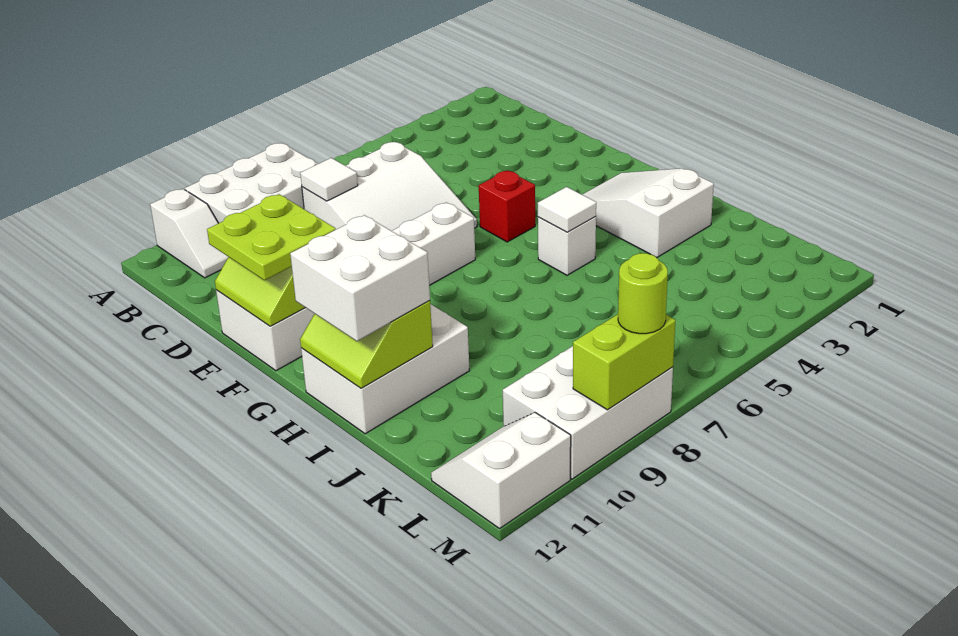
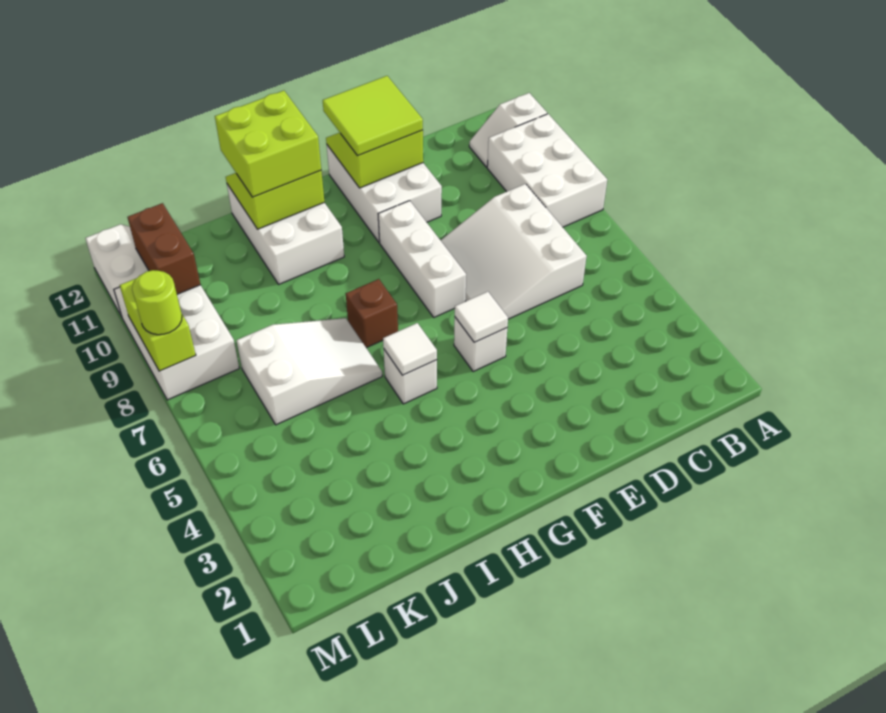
white tile C8 level 2 -> white tile F5 level 2
lime plate E11:F12 level 3 -> lime tile E11:F12 level 3
red brick F5 level 1 -> white brick F5 level 1
white slope G2:I3 level 1 top I -> white slope I6:K7 level 1 top K
none -> brown brick H7 level 1
white brick H11:I12 level 3 -> lime brick H11:I12 level 3
none -> brown brick L10:L11 level 2

